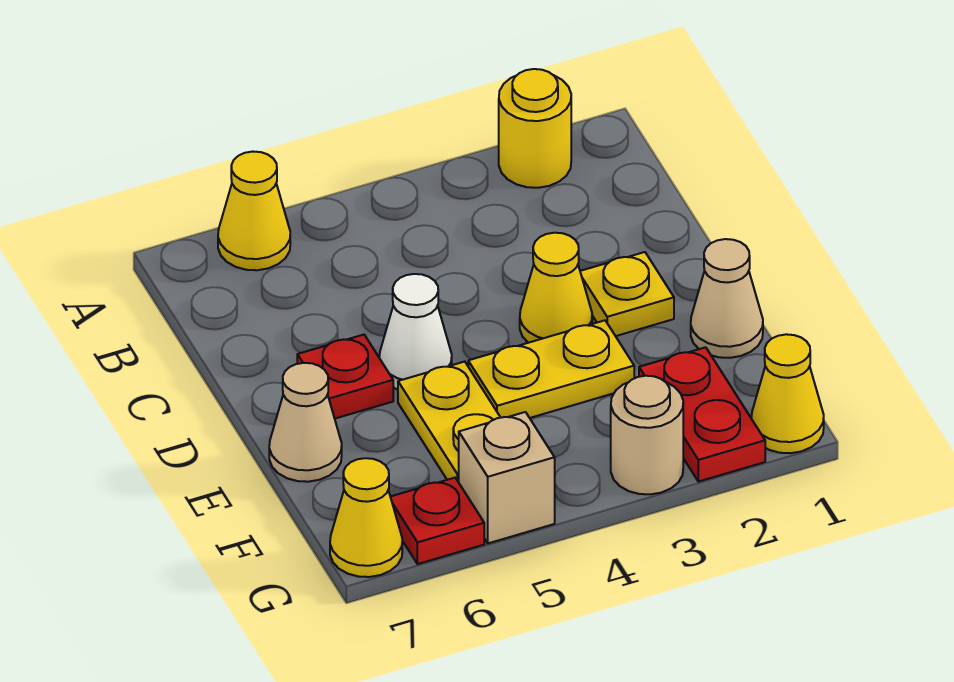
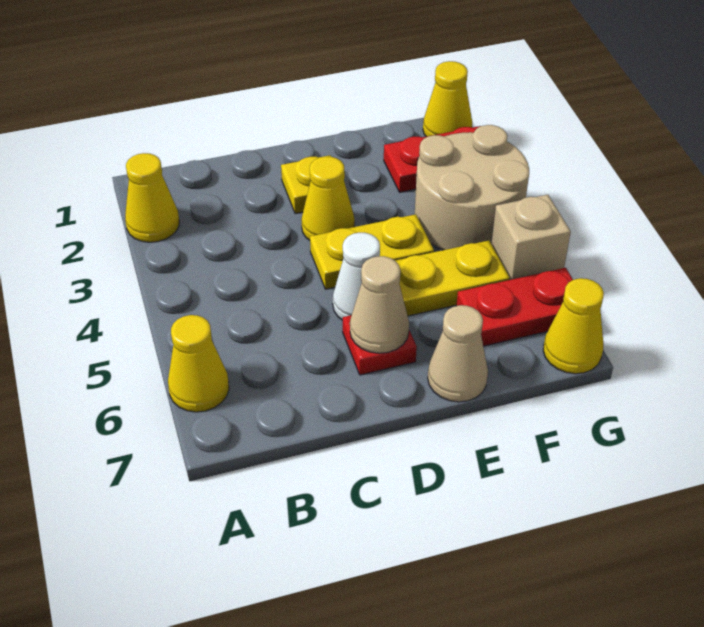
yellow round brick A2 level 1 -> yellow cone A2 level 1
tan cone E1 level 1 -> tan cone D6 level 2
yellow plate E3:E4 level 1 -> yellow plate D4:E4 level 1
tan round brick G3 level 1 -> tan round brick F3:G4 level 1
red plate G6 level 1 -> red plate F6:G6 level 1

